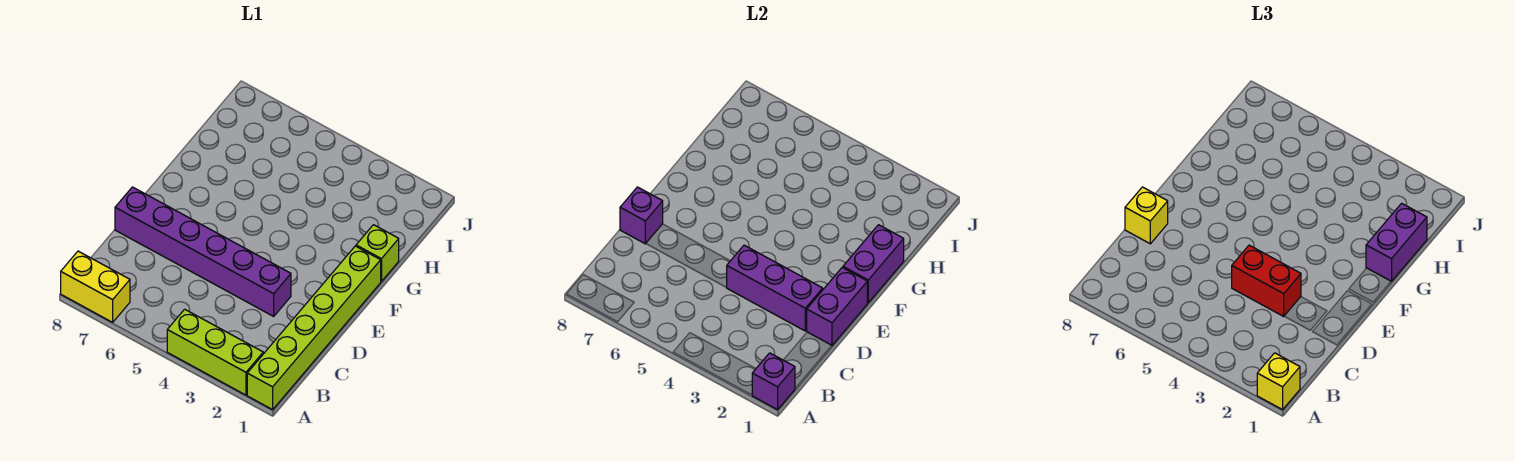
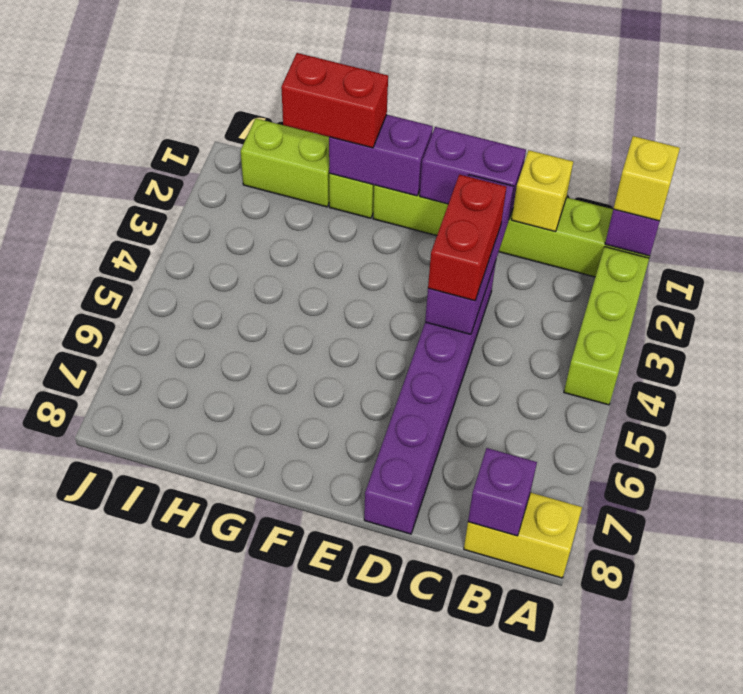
yellow brick A7:A8 level 1 -> yellow brick A8:B8 level 1
purple brick D8 level 2 -> purple brick B8 level 2
yellow brick D8 level 3 -> yellow brick C1 level 2
purple brick G1:H1 level 3 -> red brick G1:H1 level 3
none -> lime brick H1:I1 level 1

